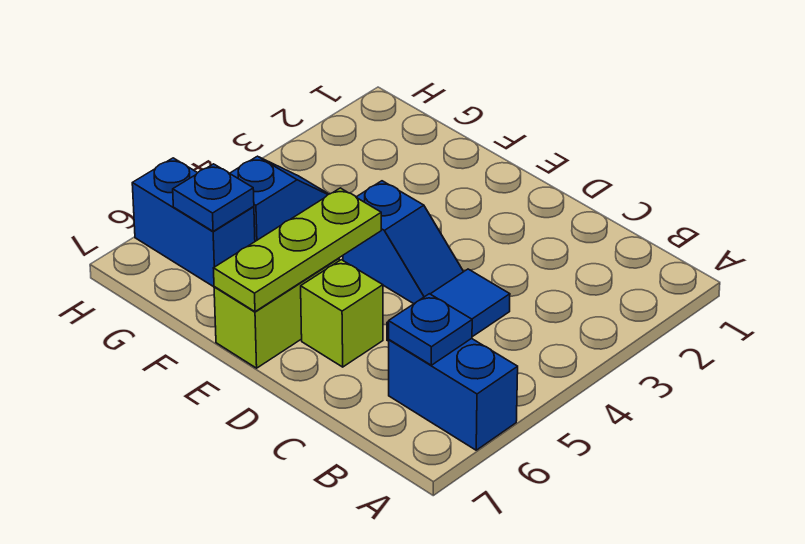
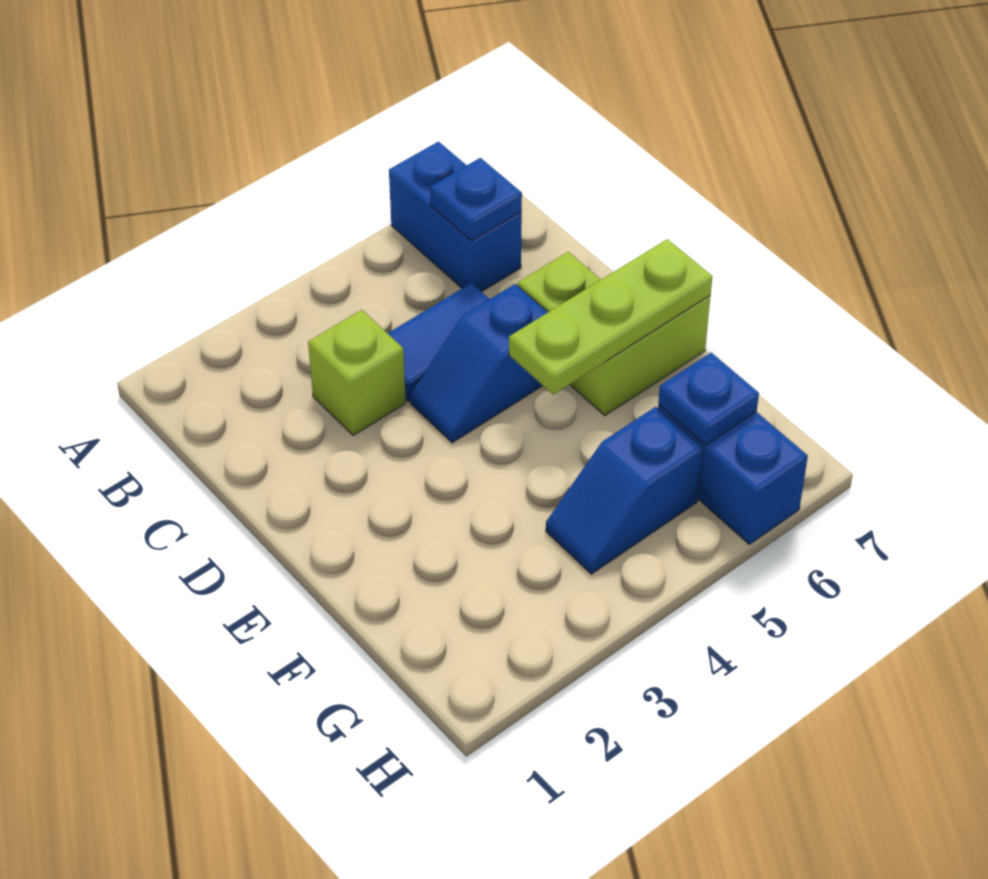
none -> lime brick C3 level 1
blue slope D4:E4 level 1 top E -> blue slope D4:D5 level 1 top 5

